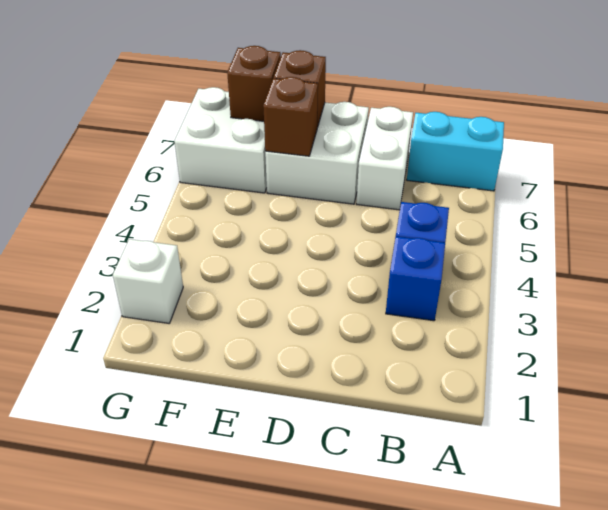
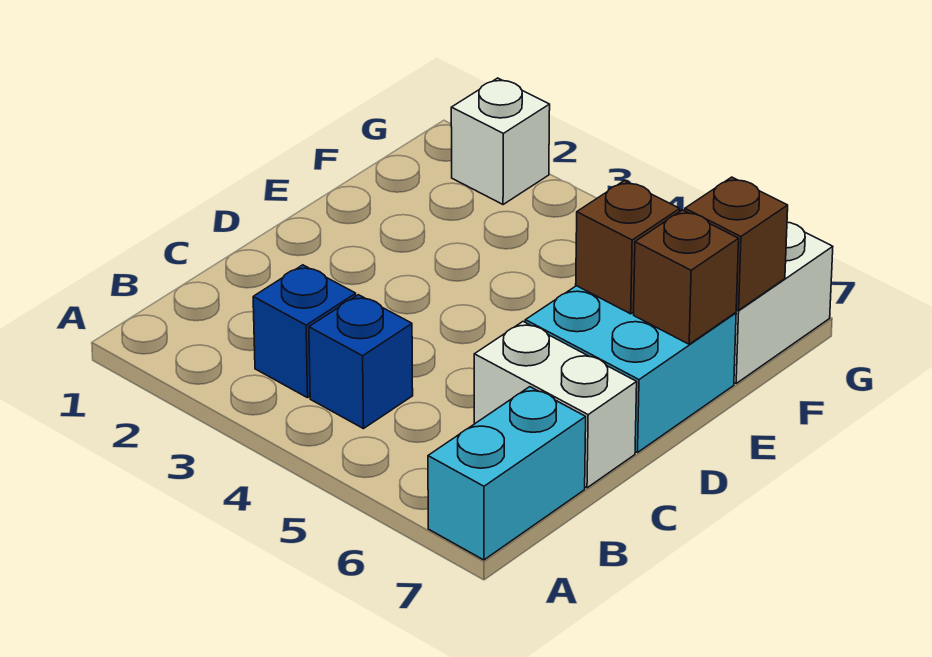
white brick D6:E7 level 1 -> cyan brick D6:E7 level 1

